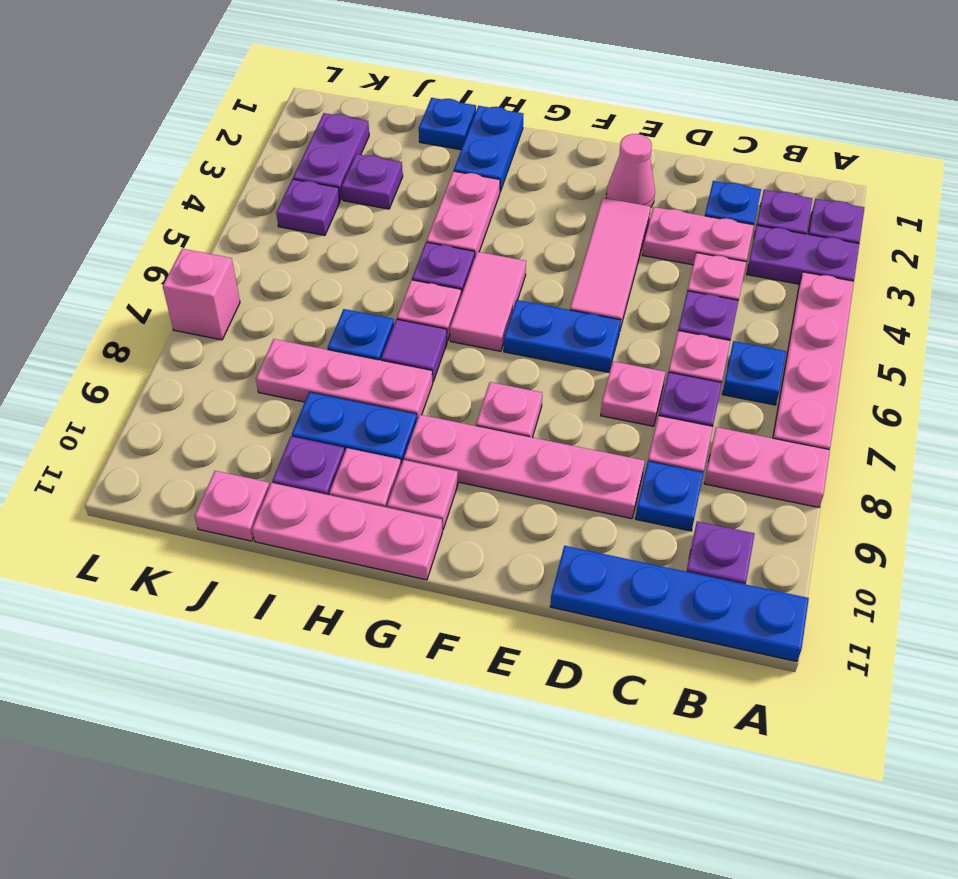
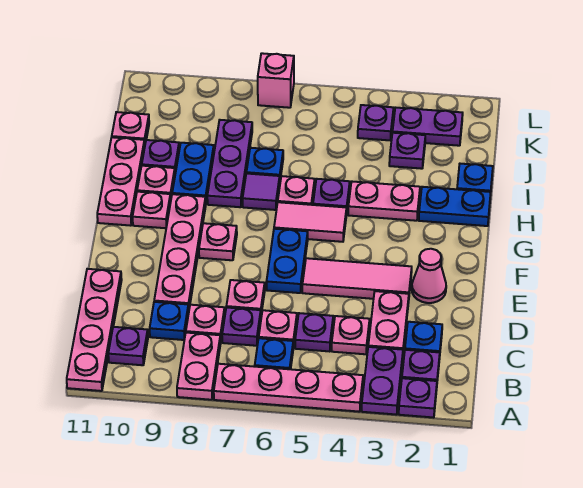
blue plate A11:D11 level 1 -> pink plate A11:D11 level 1
pink plate H8:J8 level 1 -> purple plate H8:J8 level 1

